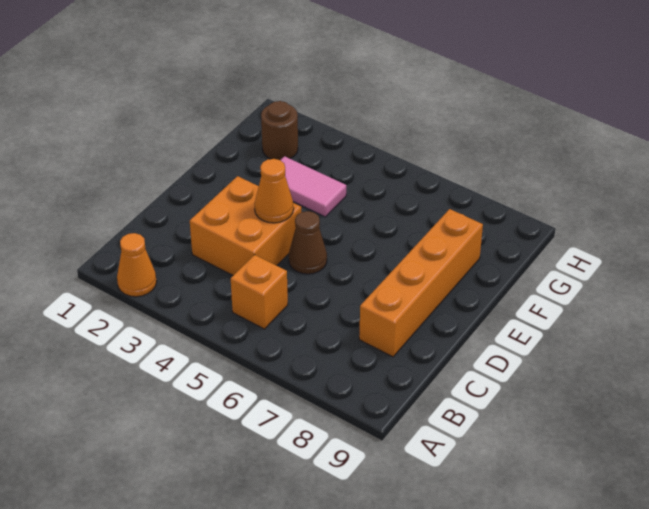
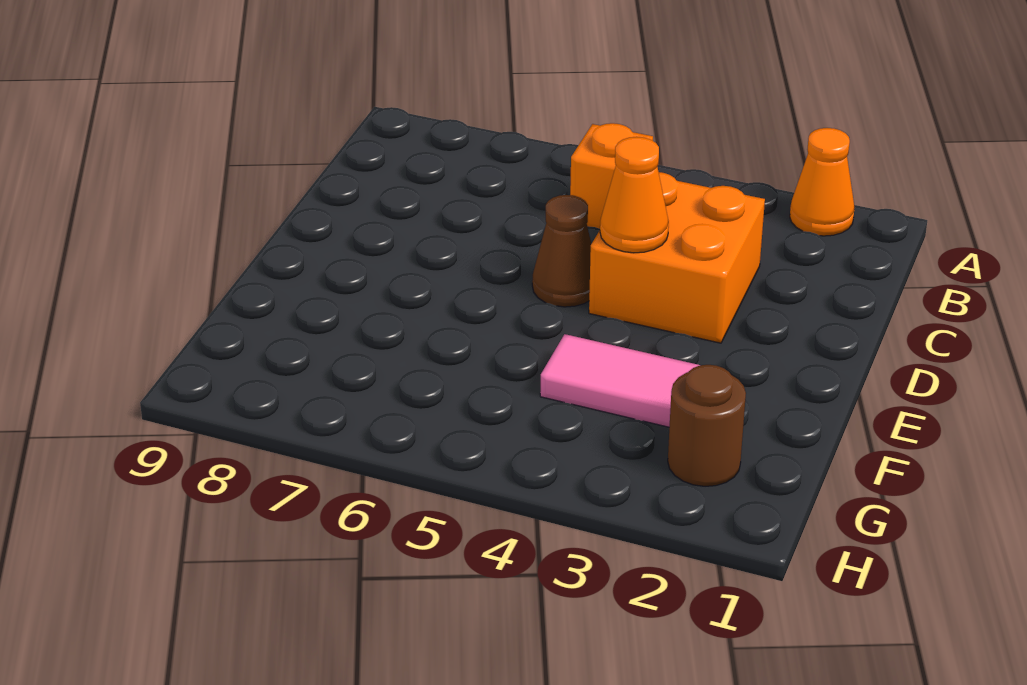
orange brick C8:F8 level 1 -> none

